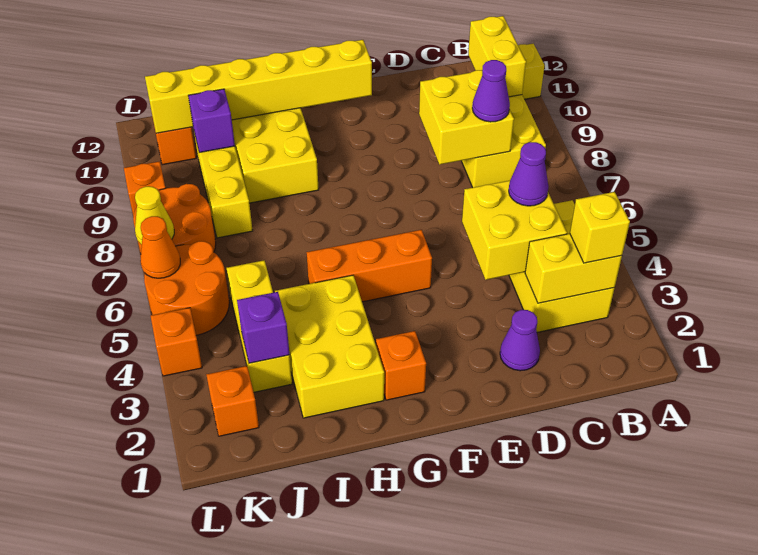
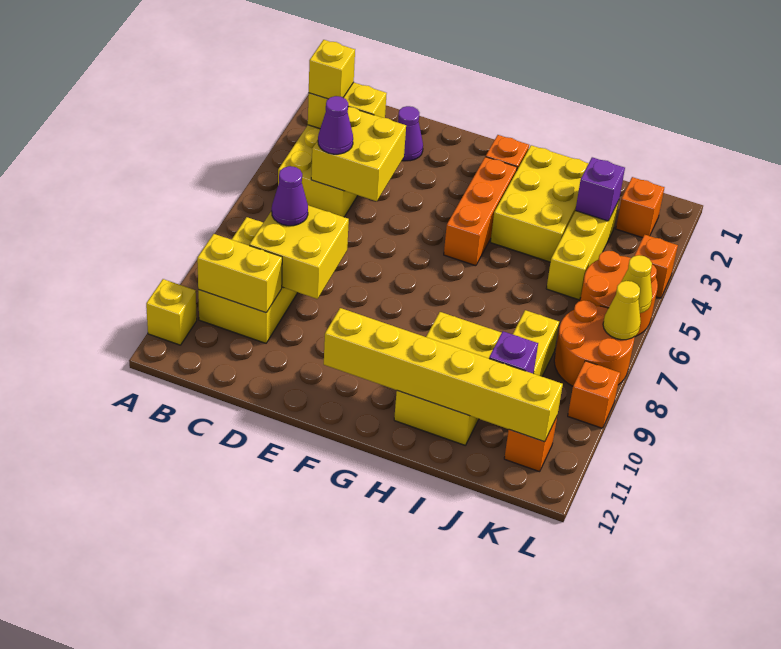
yellow brick B10:B11 level 2 -> yellow brick B10:C10 level 2
orange brick F5:H5 level 1 -> orange brick G3:G5 level 1
orange cone L6 level 2 -> yellow cone L6 level 2

